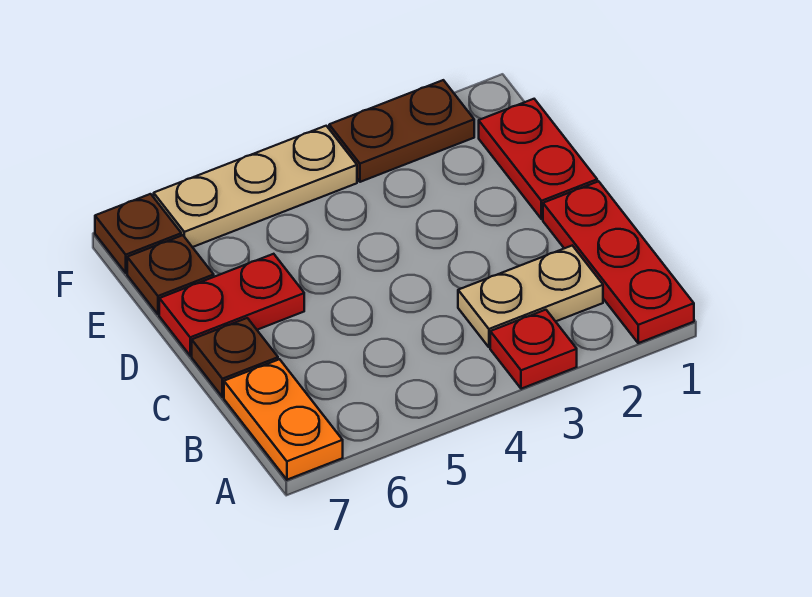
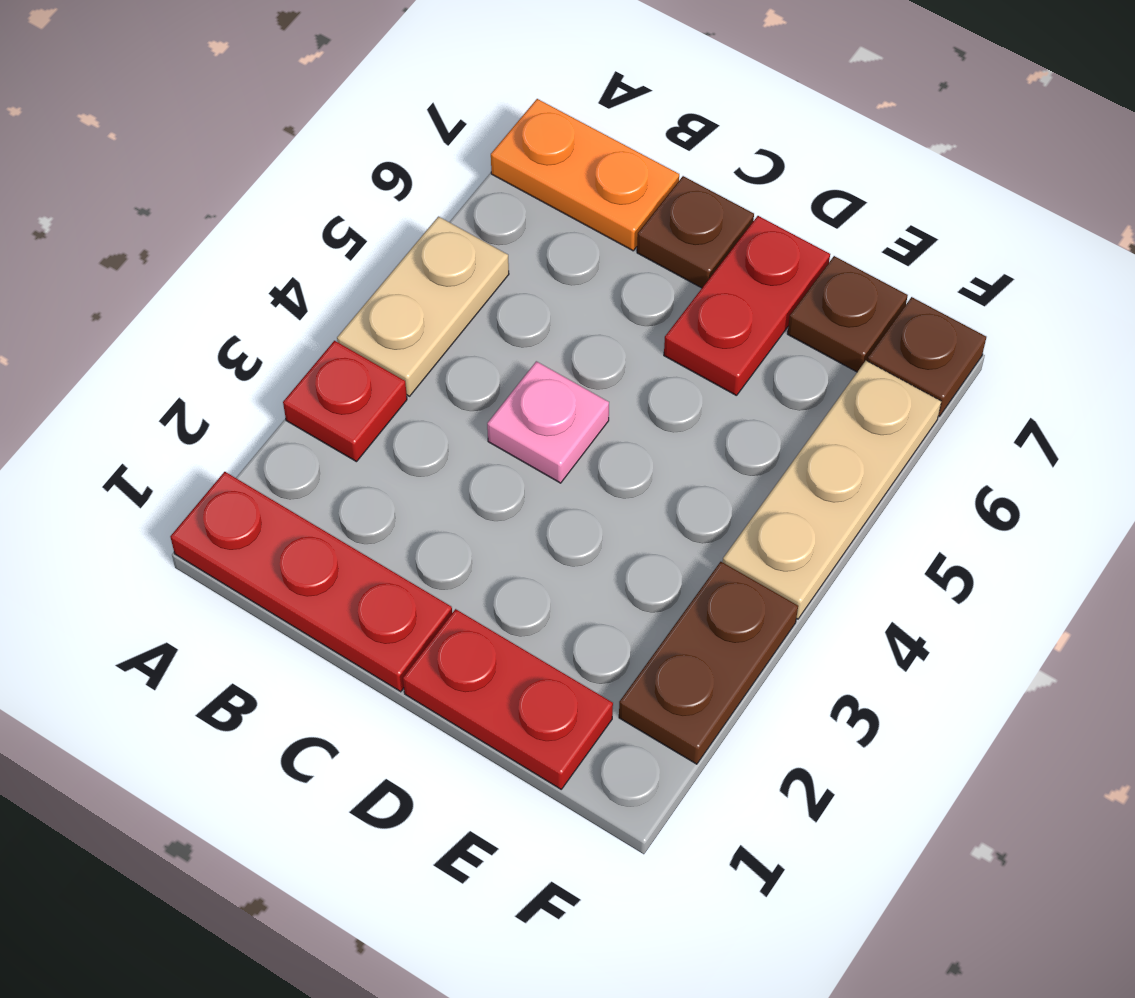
tan plate B2:B3 level 1 -> tan plate A4:A5 level 1
none -> pink plate C4 level 1

